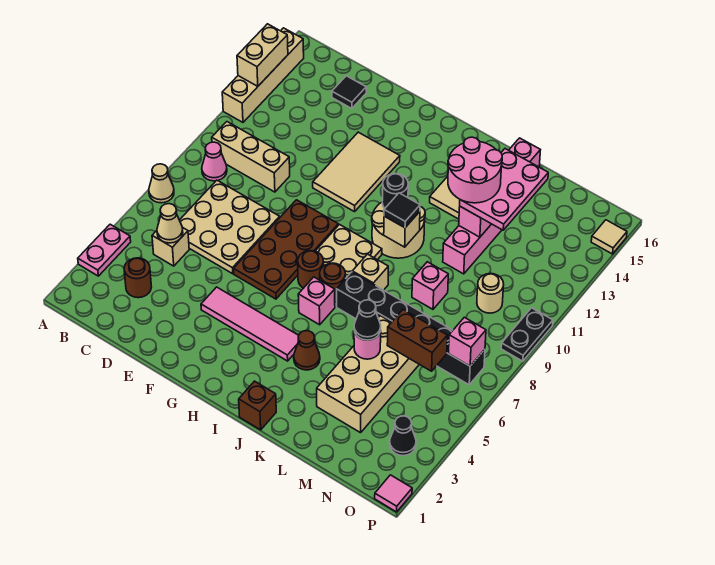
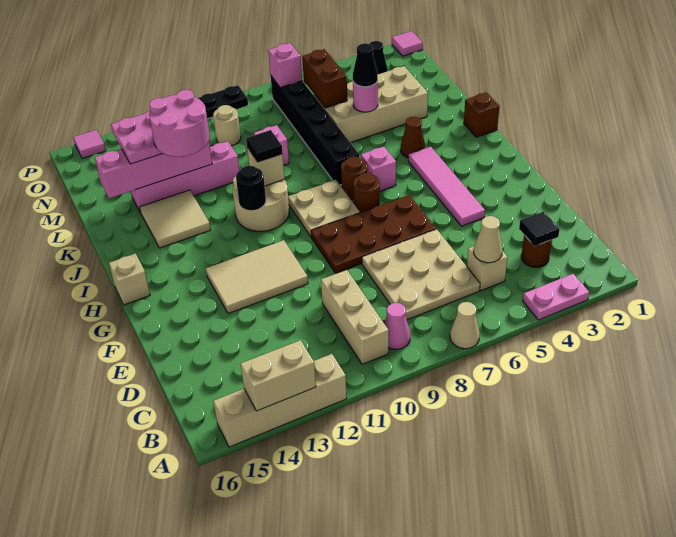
black tile D15 level 1 -> black tile C3 level 2
tan brick J8 level 1 -> tan brick H16 level 1
tan tile P15 level 1 -> pink tile P15 level 1

